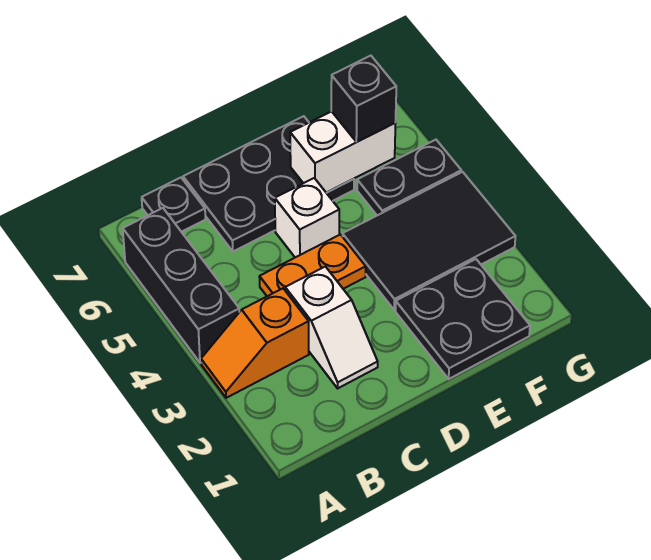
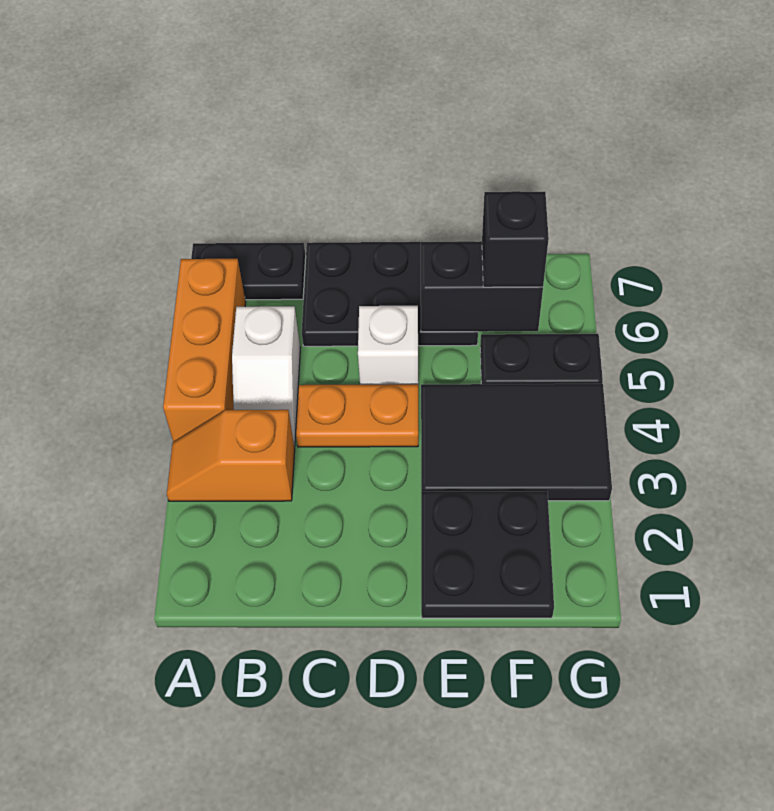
black brick A4:A6 level 1 -> orange brick A4:A6 level 1
black plate B7 level 1 -> black plate A7:B7 level 1
white slope C2:C3 level 1 top 3 -> white slope B4:B5 level 1 top 5
white brick E6:F6 level 2 -> black brick E6:F6 level 2

